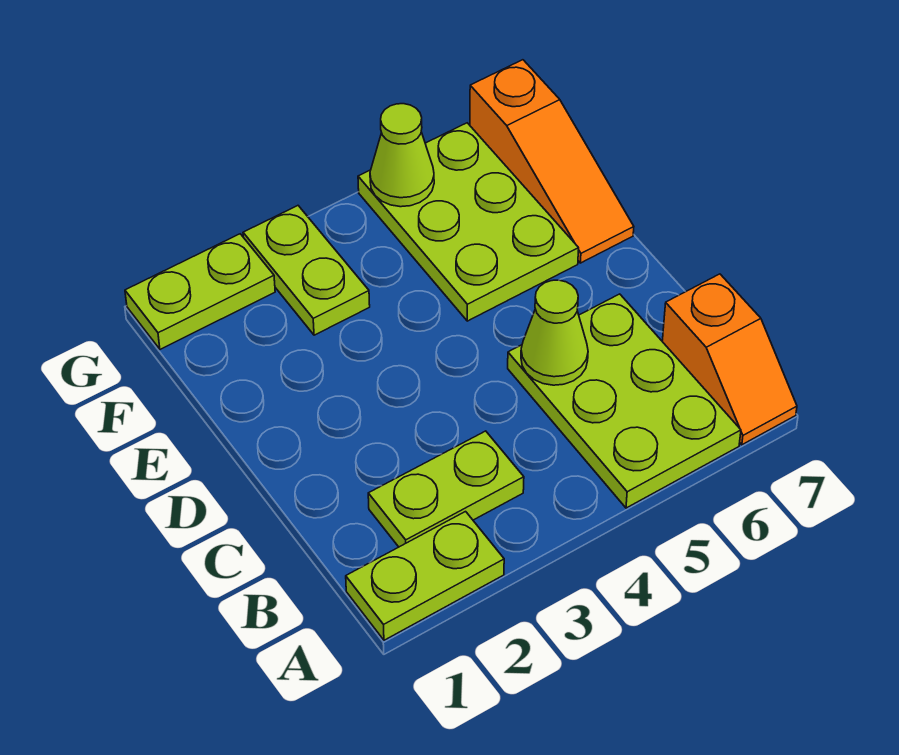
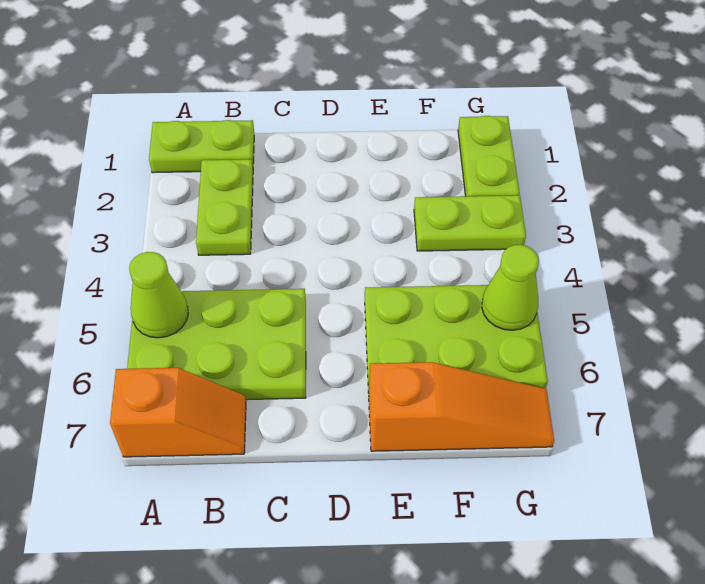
lime plate A1:A2 level 1 -> lime plate A1:B1 level 1
orange slope A7:B7 level 1 top B -> orange slope A7:B7 level 1 top A
lime cone C5 level 2 -> lime cone A5 level 2
orange slope E7:G7 level 1 top G -> orange slope E7:G7 level 1 top E

